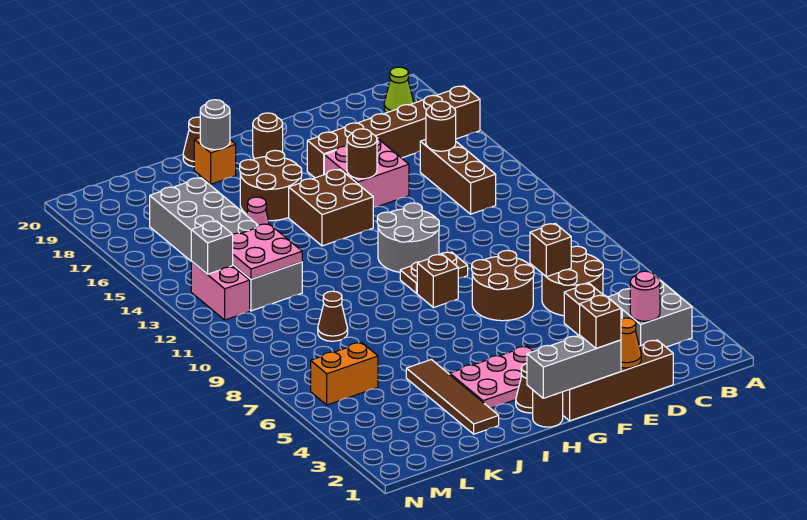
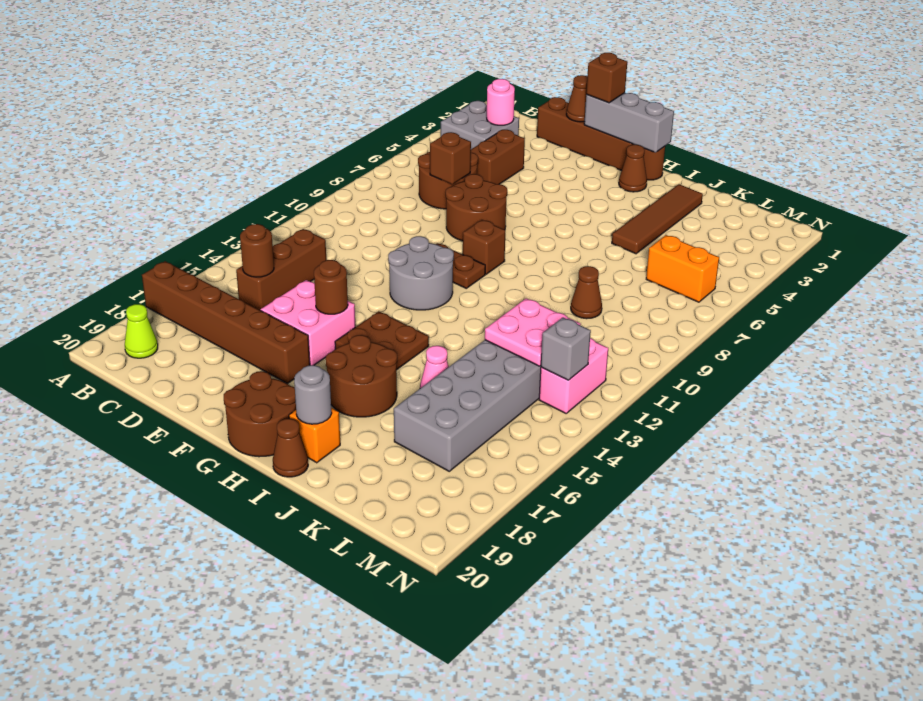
orange cone E1 level 2 -> brown cone E1 level 2
pink plate G3:I4 level 1 -> none
brown brick G14:H15 level 1 -> brown plate G14:H15 level 1
brown round brick G19 level 1 -> brown round brick G19:H20 level 1

